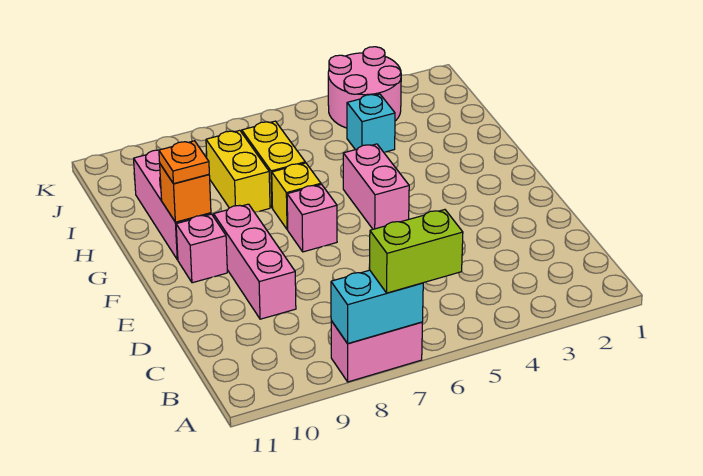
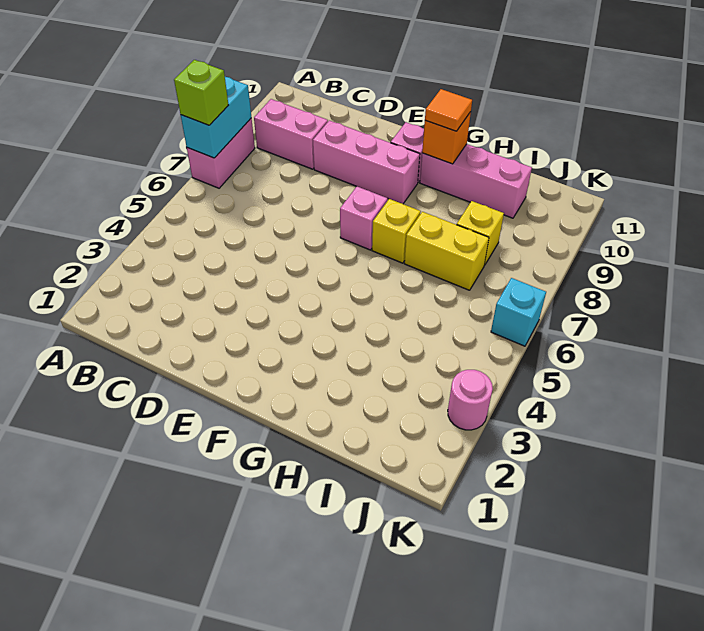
lime brick A6:A7 level 3 -> lime brick A7 level 3
pink brick F5:G5 level 1 -> pink brick B9:C9 level 1
orange plate G10 level 3 -> orange tile G10 level 3
yellow brick H8:I8 level 1 -> yellow brick I8 level 1
cyan brick I4 level 1 -> cyan brick K6 level 1
pink round brick J3:K4 level 1 -> pink round brick K3 level 1

